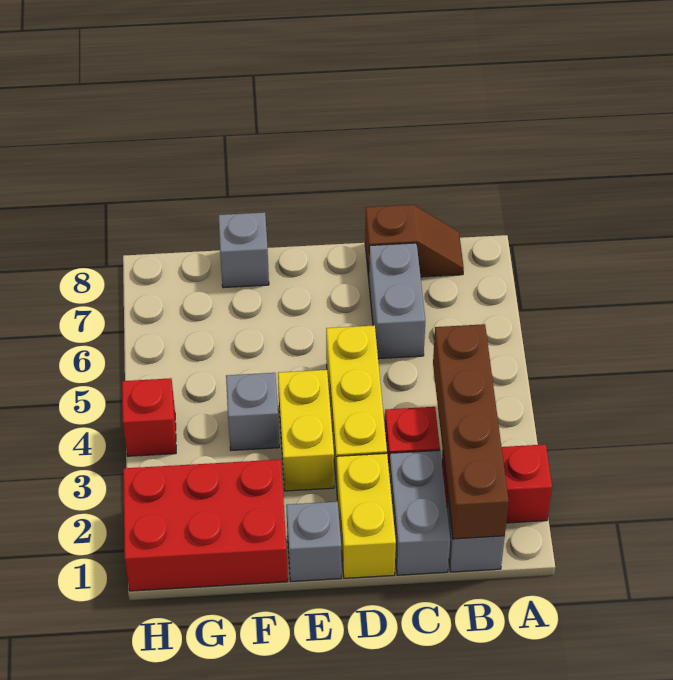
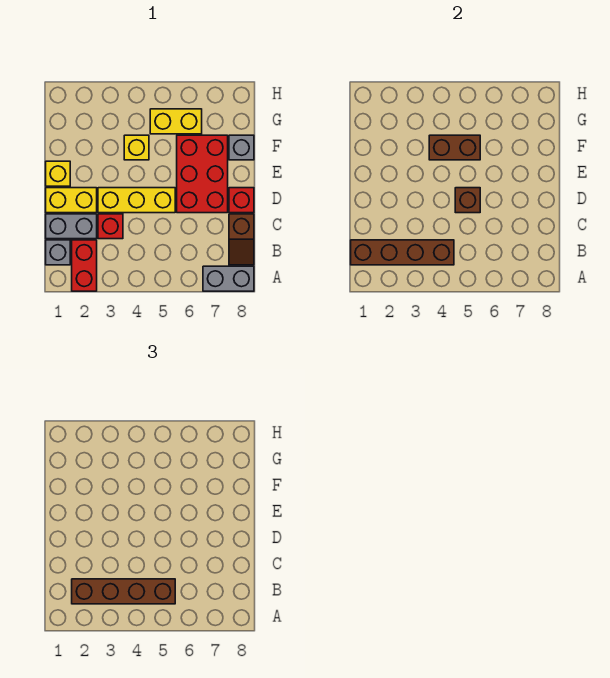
none -> brown brick B2:B5 level 3
grey brick C6:C7 level 1 -> grey brick A7:A8 level 1
none -> brown brick D5 level 2
grey brick E1 level 1 -> yellow brick E1 level 1
yellow brick E3:E4 level 1 -> yellow brick G5:G6 level 1
red brick F1:H2 level 1 -> red brick D6:F7 level 1
grey brick F4 level 1 -> yellow brick F4 level 1
none -> brown brick F4:F5 level 2
red brick H4 level 1 -> red brick D8 level 1

